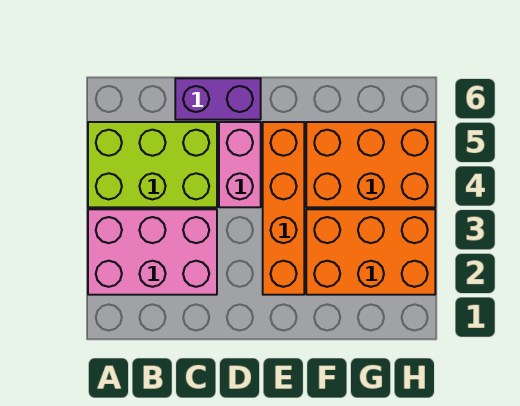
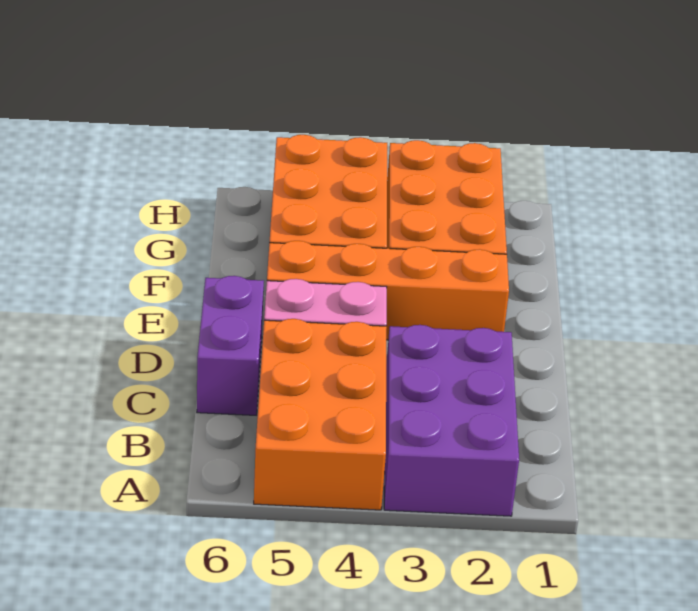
pink brick A2:C3 level 1 -> purple brick A2:C3 level 1
lime brick A4:C5 level 1 -> orange brick A4:C5 level 1

